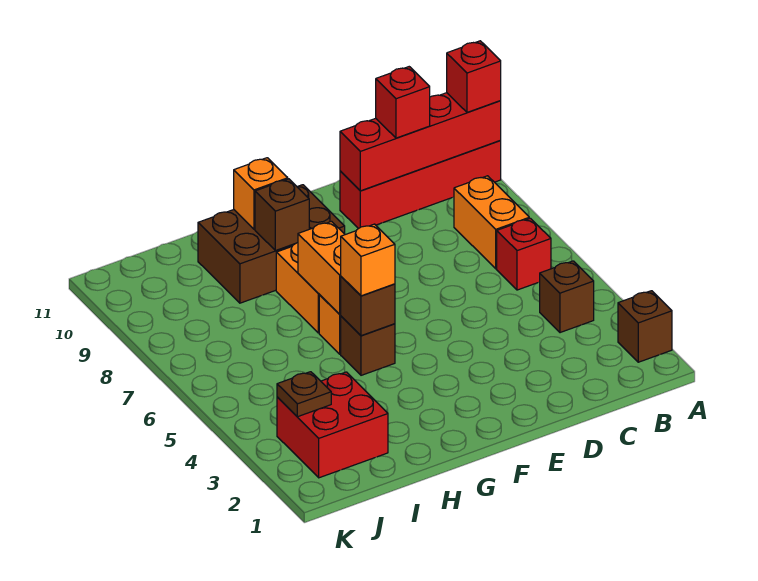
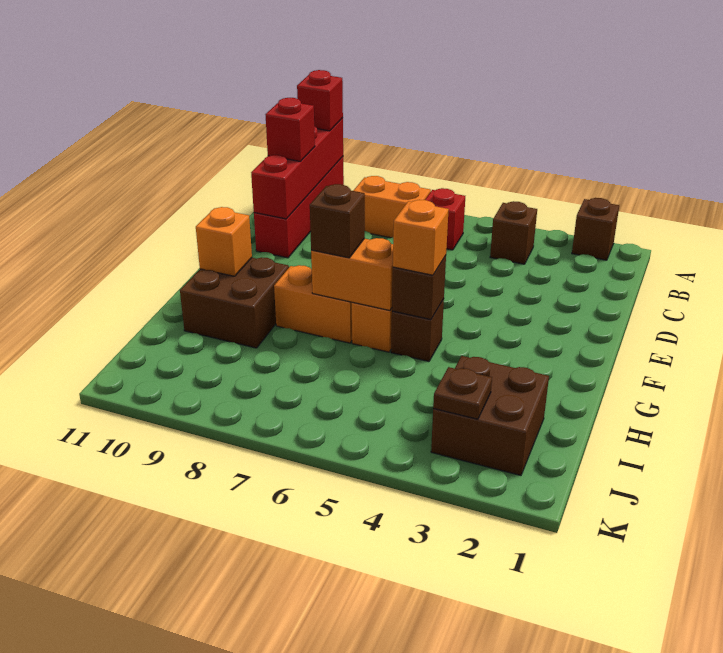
brown brick F9:H10 level 1 -> brown brick G9:H10 level 1
brown brick G9 level 2 -> brown brick G7 level 3
red brick I2:J3 level 1 -> brown brick I2:J3 level 1

